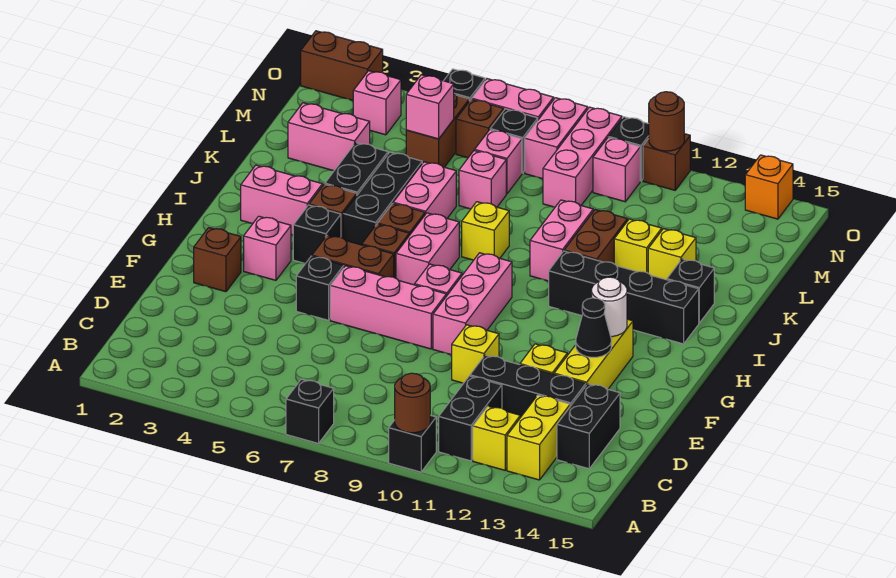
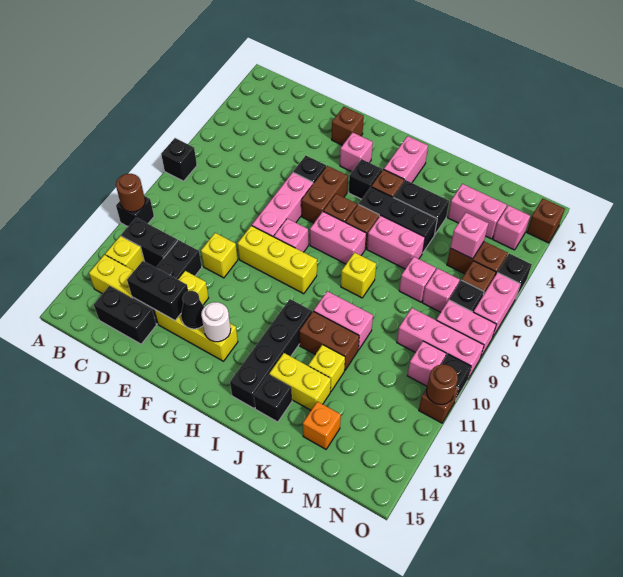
none -> black brick D13:E13 level 2
pink brick F9:H9 level 1 -> yellow brick F9:H9 level 1
yellow brick K13 level 1 -> yellow brick J13:K13 level 1
pink brick L2:L3 level 1 -> pink brick L3:M3 level 1
brown brick O1:O2 level 1 -> brown brick O2 level 1
orange brick O14 level 1 -> orange brick L14 level 1

